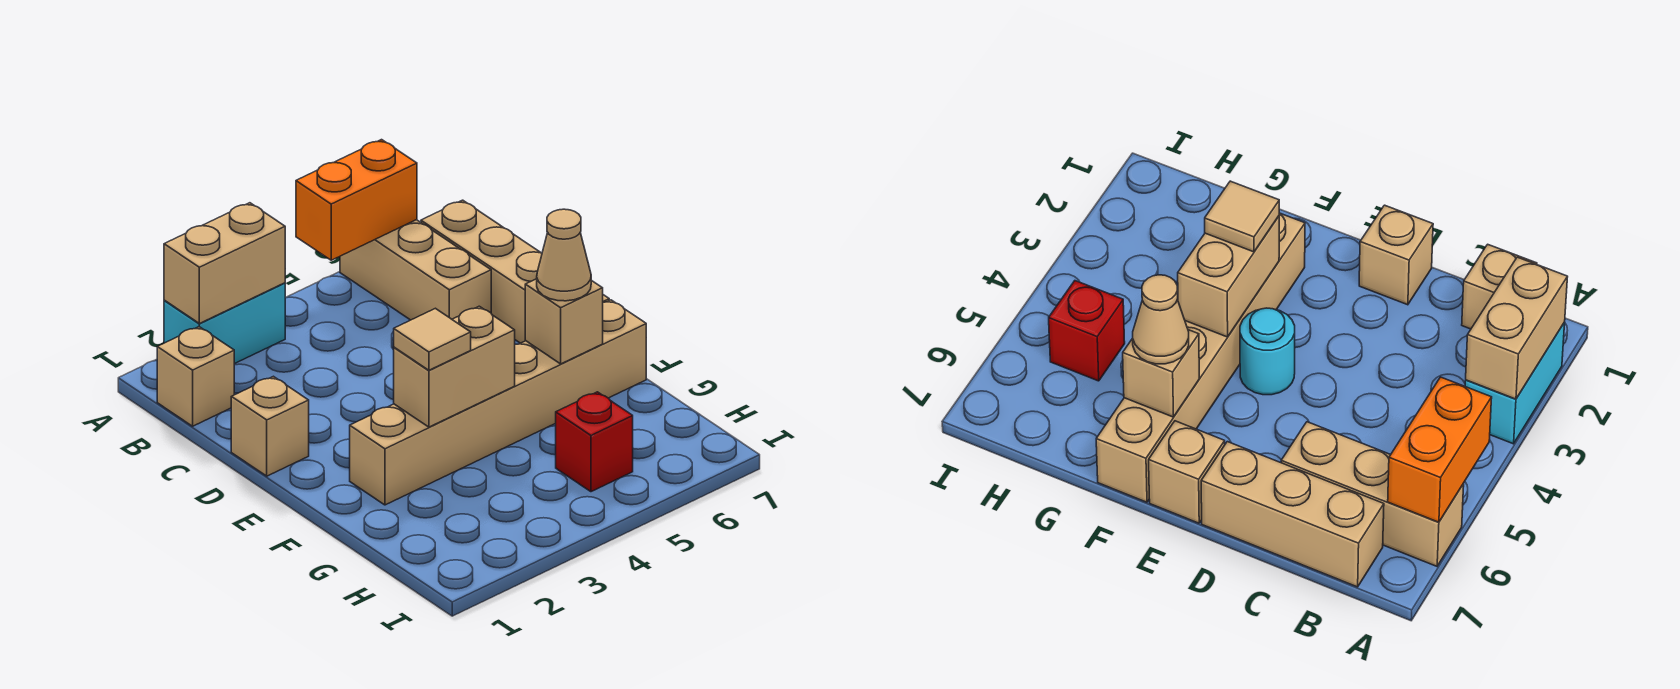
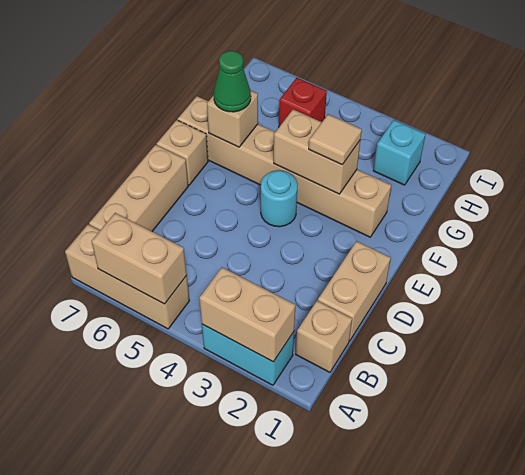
orange brick A5:A6 level 2 -> tan brick A5:A6 level 2
tan brick A6:C6 level 1 -> tan brick A5:A7 level 1
tan brick D1 level 1 -> tan brick C1:D1 level 1
tan cone F6 level 3 -> green cone F6 level 3
none -> cyan brick H2 level 1

